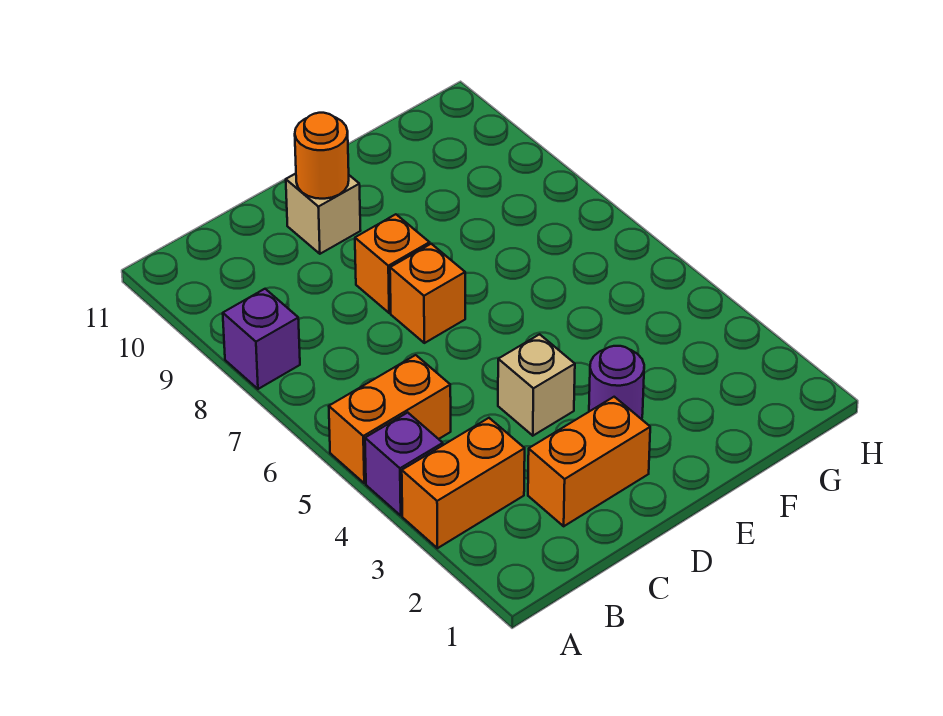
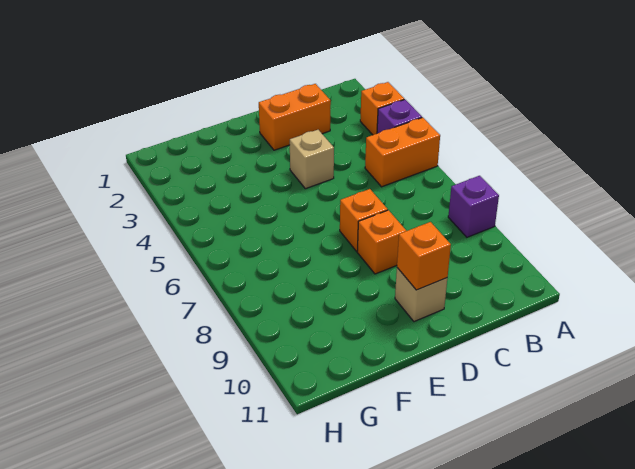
orange brick A3:B3 level 1 -> orange brick A3 level 1
orange round brick D10 level 2 -> orange brick D10 level 2
purple round brick E3 level 1 -> none

